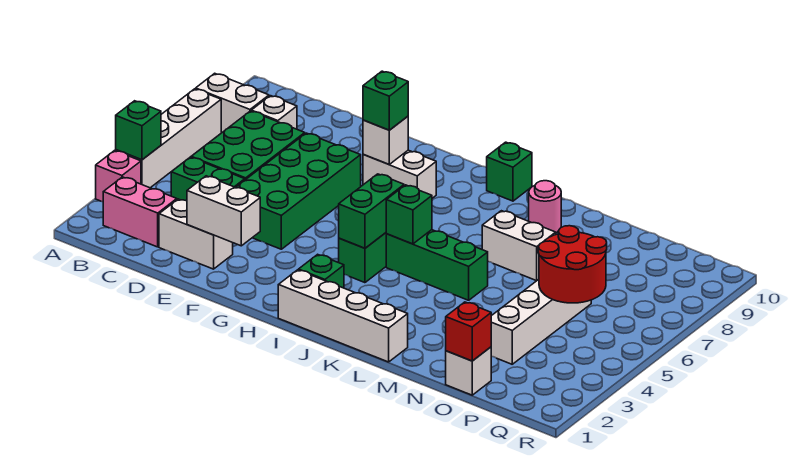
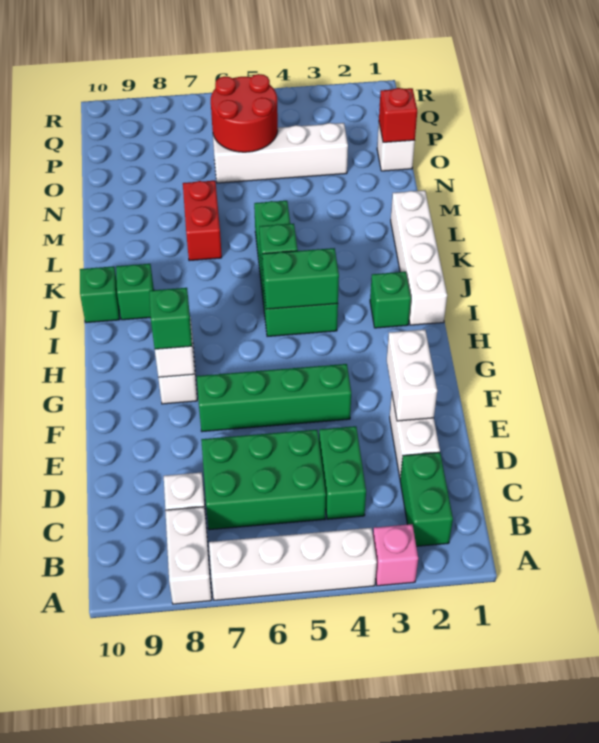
green brick A4 level 2 -> green brick J9 level 1
pink brick B2:C2 level 1 -> green brick B2:C2 level 1
green brick E4:F7 level 1 -> green brick F4:F7 level 1
white brick L7:M7 level 1 -> red brick L7:M7 level 1
pink round brick L9 level 1 -> none

